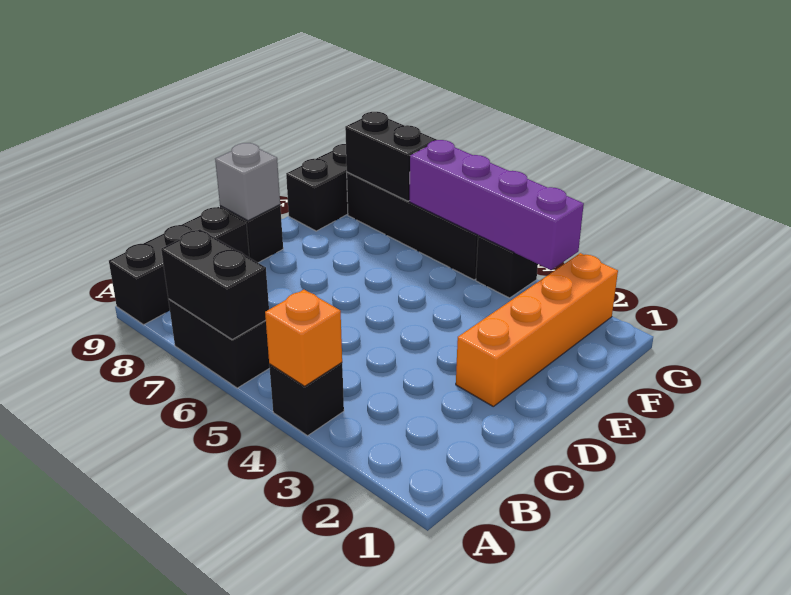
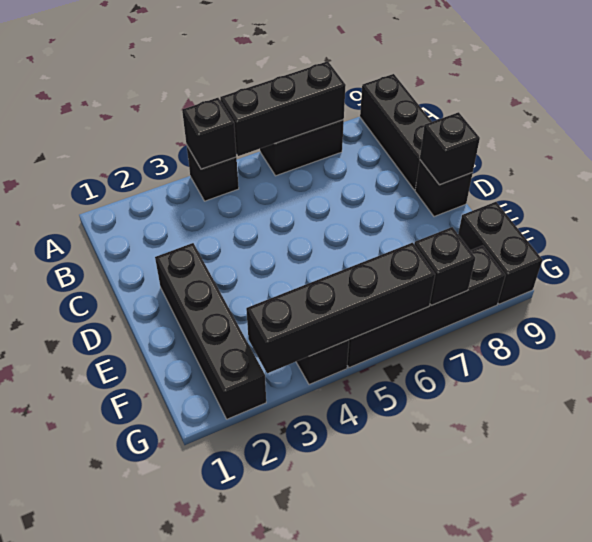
orange brick A4 level 2 -> black brick A4 level 2
black brick A6:A7 level 2 -> black brick A5:A7 level 2
orange brick D2:G2 level 1 -> black brick D2:G2 level 1
grey brick D9 level 2 -> black brick D9 level 2
purple brick G3:G6 level 2 -> black brick G3:G6 level 2
black brick G7:G8 level 2 -> black brick G7 level 2

